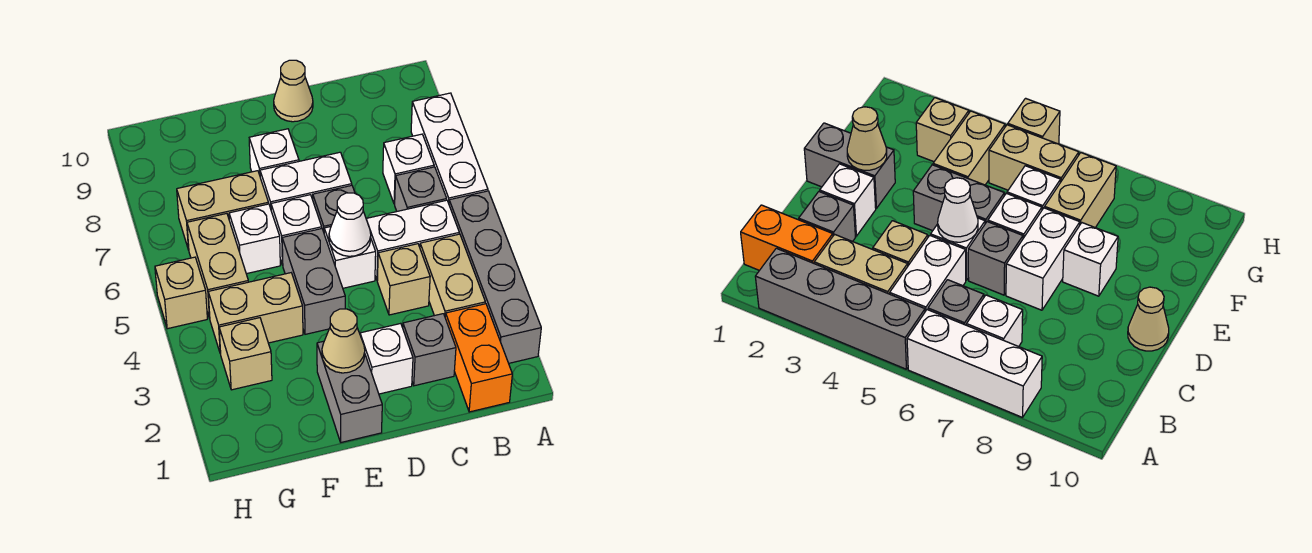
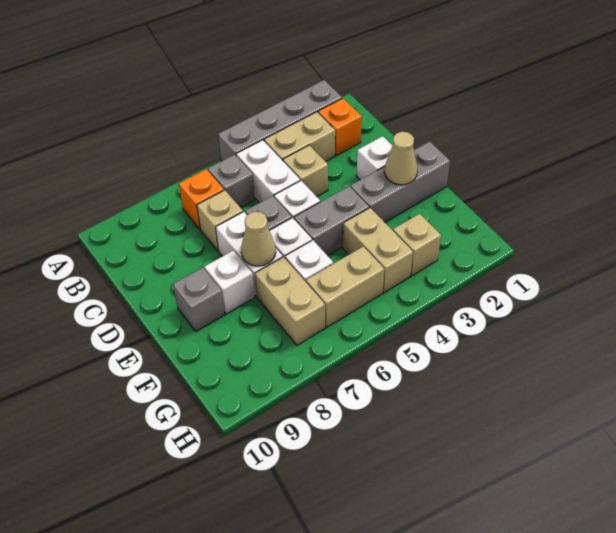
white brick A6:A8 level 1 -> none
orange brick B1:B2 level 1 -> orange brick B2 level 1
white brick B7 level 1 -> orange brick B7 level 1
grey brick C2 level 1 -> grey brick E9 level 1
white cone D5 level 2 -> none
tan cone D10 level 1 -> tan cone E7 level 2
grey brick E1:E2 level 1 -> grey brick E1:E3 level 1
tan brick H5 level 1 -> tan brick C7 level 1

